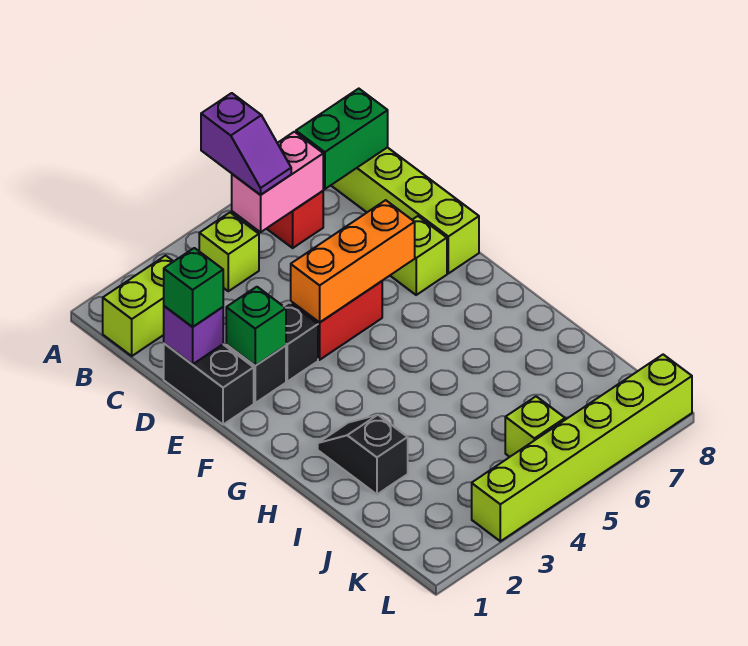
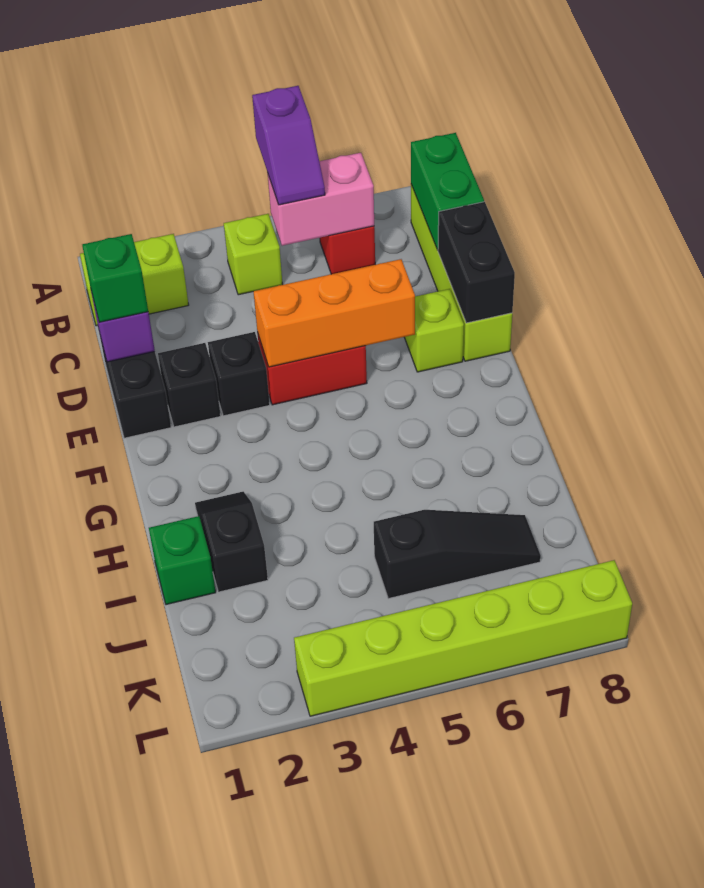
green brick B7:B8 level 2 -> green brick B8:C8 level 2
none -> black brick D8:E8 level 2
green brick E2 level 2 -> green brick I1 level 1
none -> black slope J5:J7 level 1 top 5
lime brick K5 level 1 -> none

